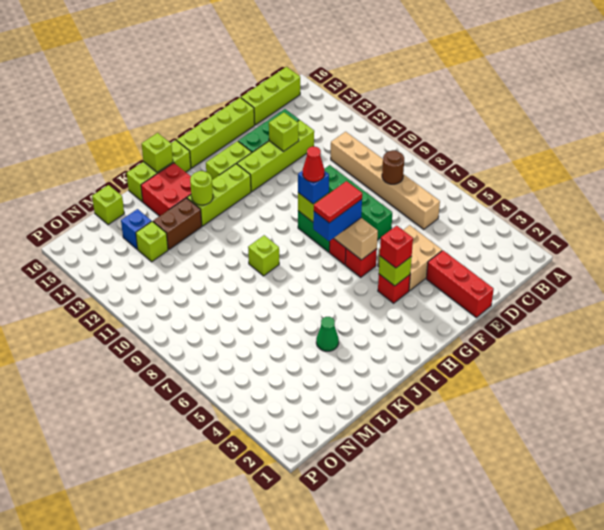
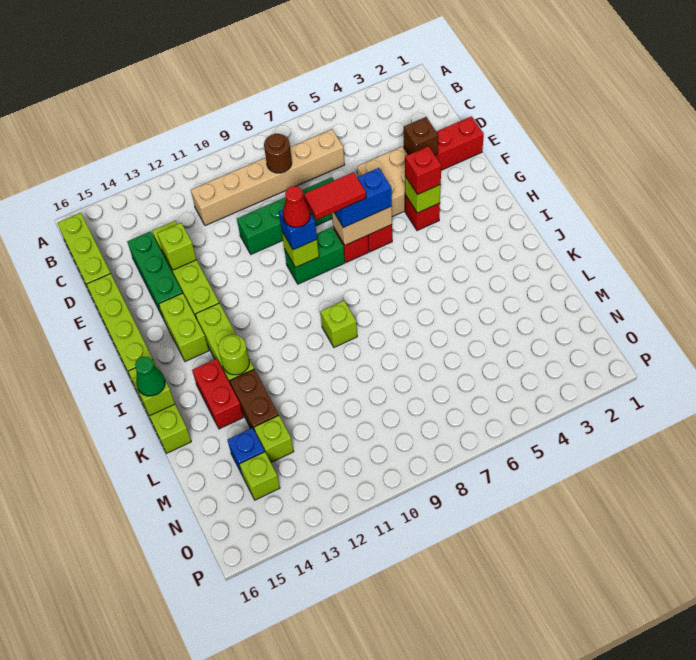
none -> brown brick E3 level 2
blue brick G7:H7 level 3 -> blue brick G6:G7 level 3
red tile G7:H7 level 4 -> red tile G7:G8 level 4
red brick J14:K15 level 1 -> red brick J14:K14 level 1
green cone K4 level 1 -> green cone J16 level 3
lime brick M16 level 1 -> lime brick N14 level 1

